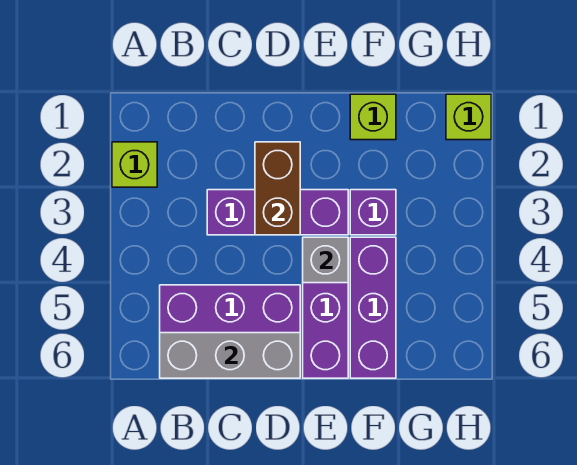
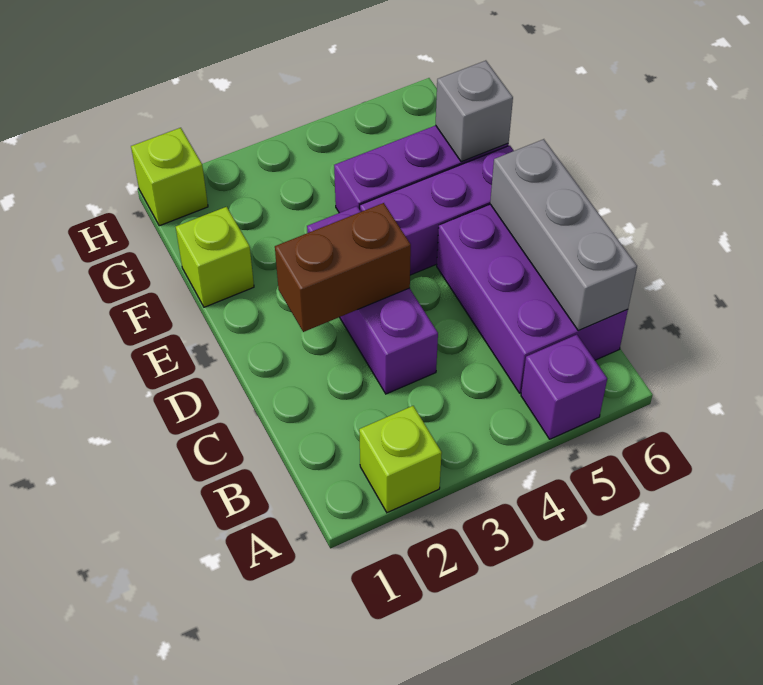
grey brick E4 level 2 -> grey brick F6 level 2
purple brick F3 level 1 -> purple brick A5 level 1

